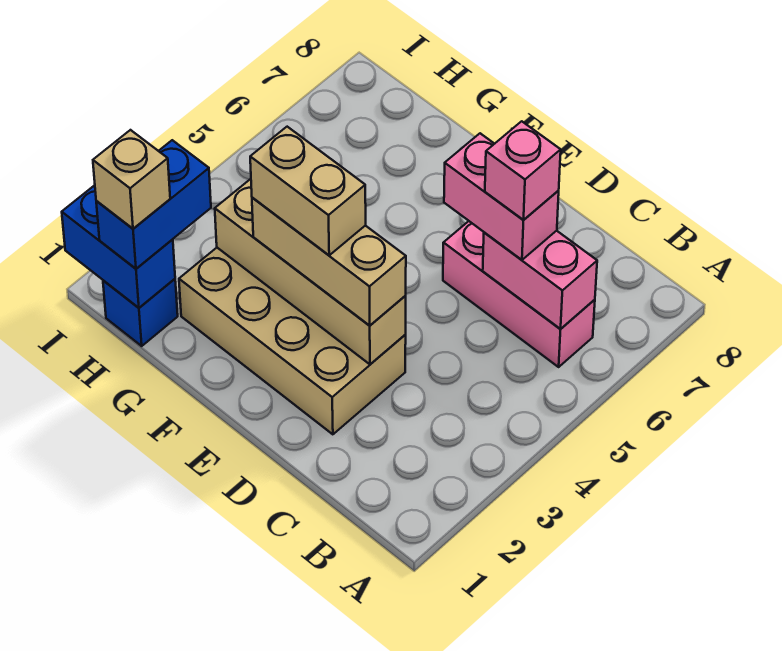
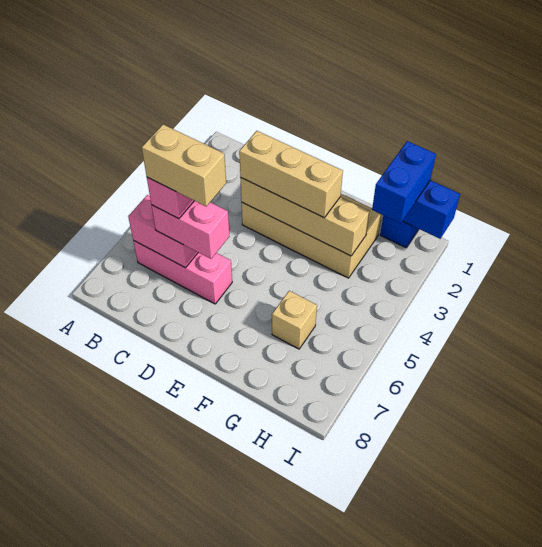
tan brick E3:F3 level 4 -> tan brick C6:D6 level 5
tan brick H1 level 4 -> tan brick G6 level 1

